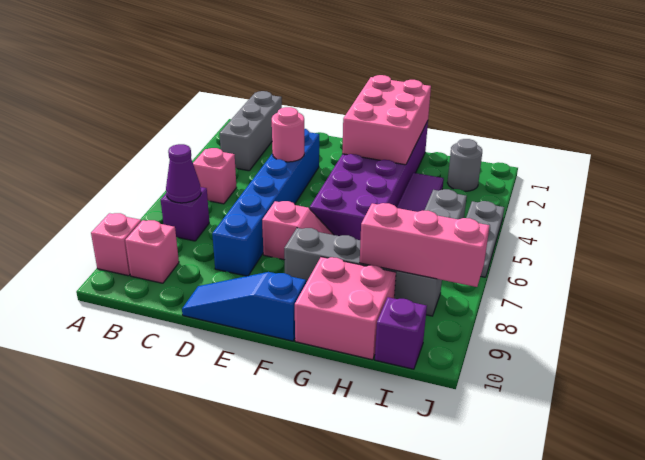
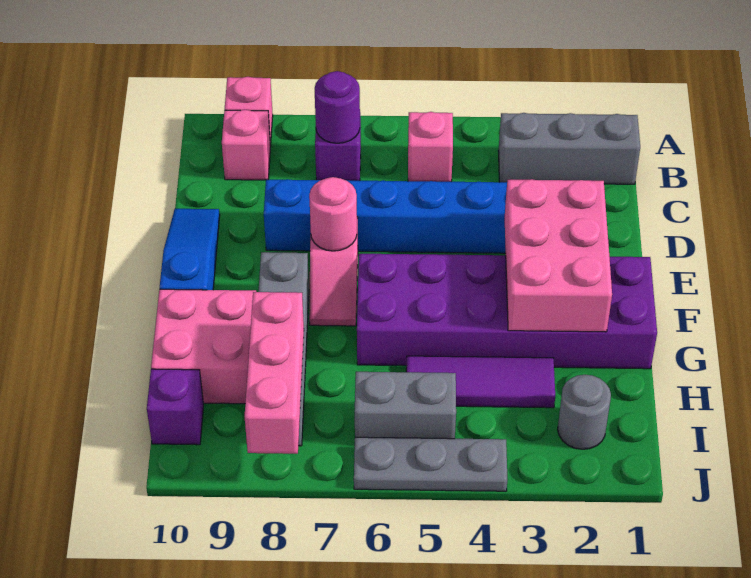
purple cone B7 level 2 -> purple round brick B7 level 2
pink round brick D4 level 2 -> pink round brick E7 level 2
pink brick F1:G3 level 2 -> pink brick E2:G3 level 2

